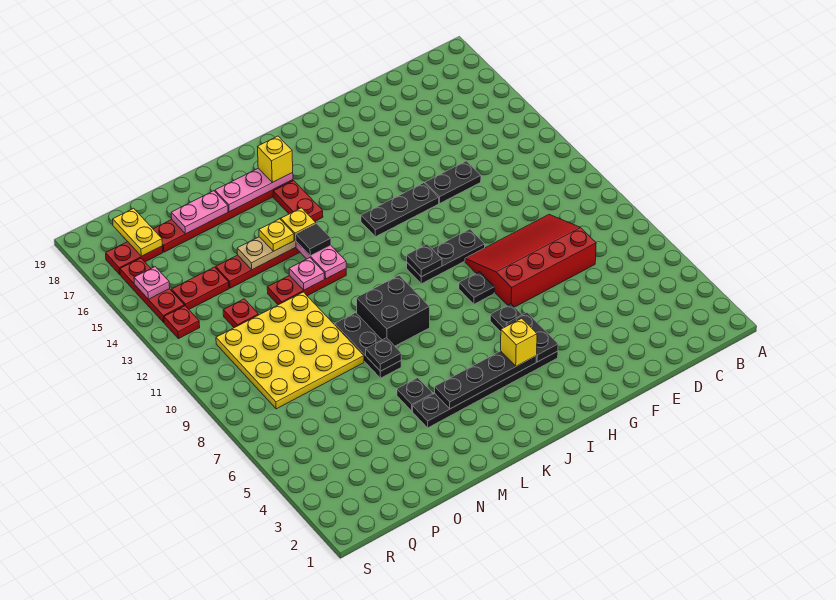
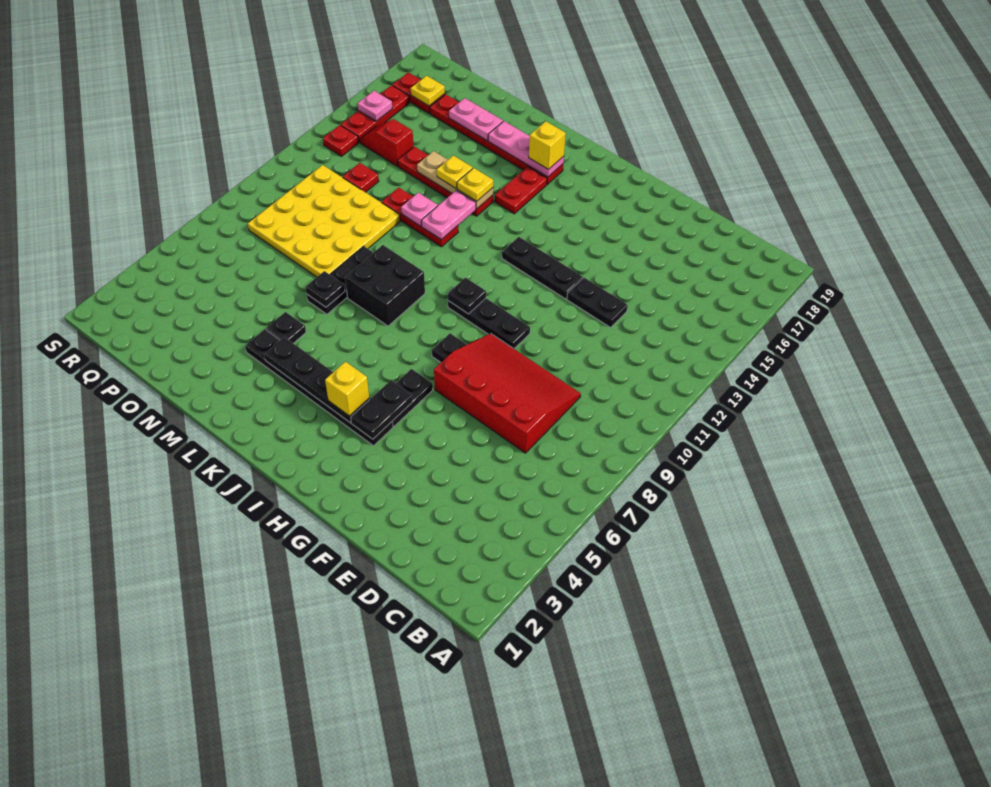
black tile L13 level 3 -> none
red plate P14:Q14 level 1 -> red slope P14:Q14 level 1 top P
yellow plate Q17:Q18 level 2 -> yellow plate Q17 level 2

